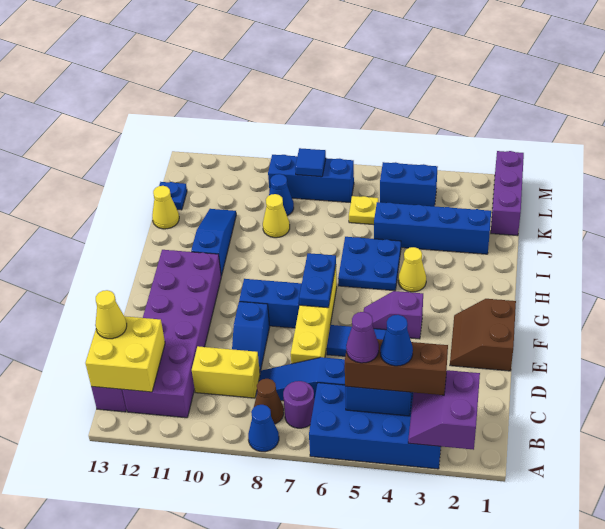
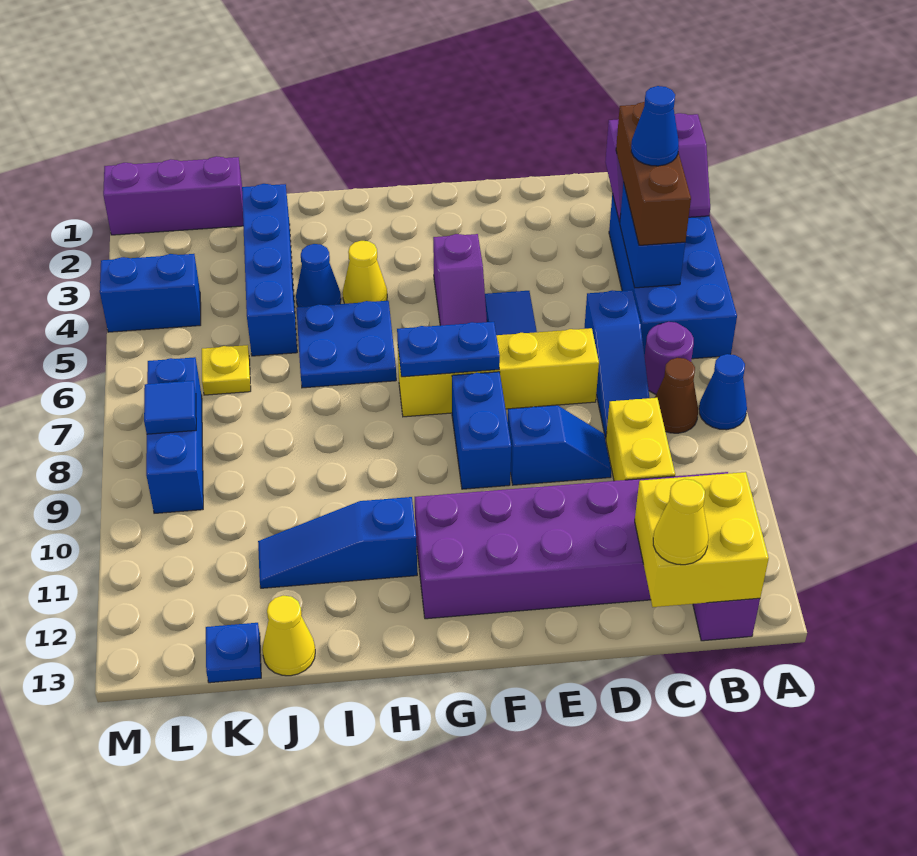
purple cone B5 level 4 -> none
brown slope E1:F2 level 1 top 1 -> none
yellow cone J9 level 1 -> none
blue cone K9 level 1 -> blue cone I4 level 1
blue brick L4:L5 level 1 -> blue brick L4:M4 level 1

